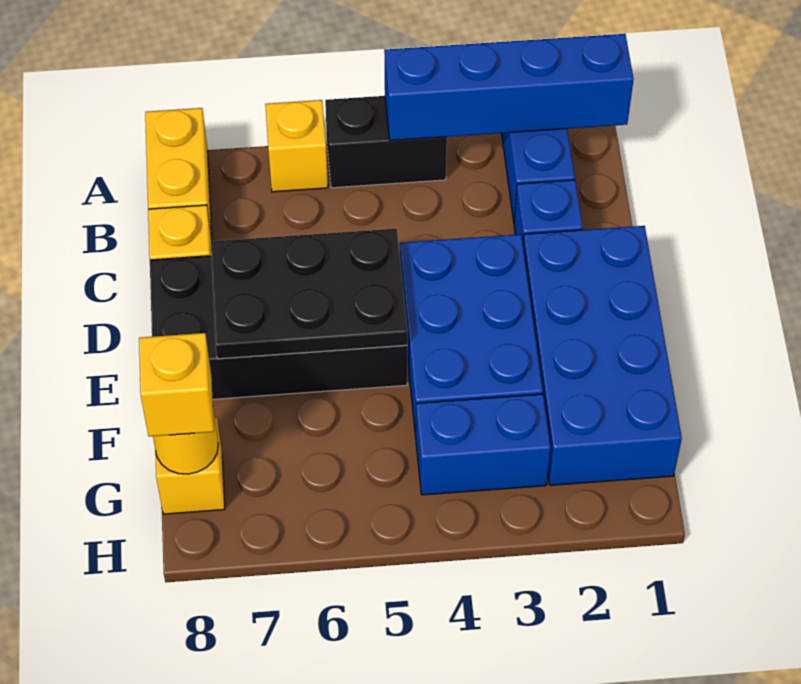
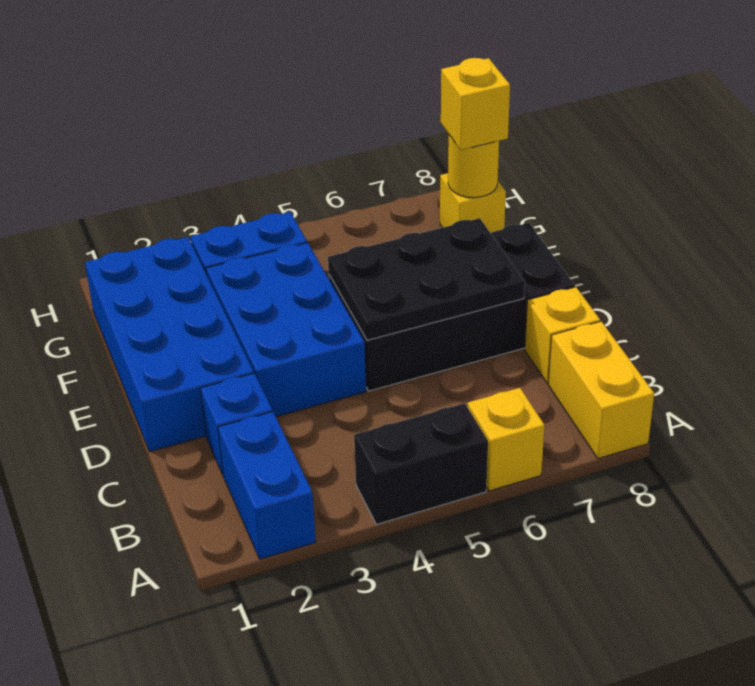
blue brick A1:A4 level 2 -> none

